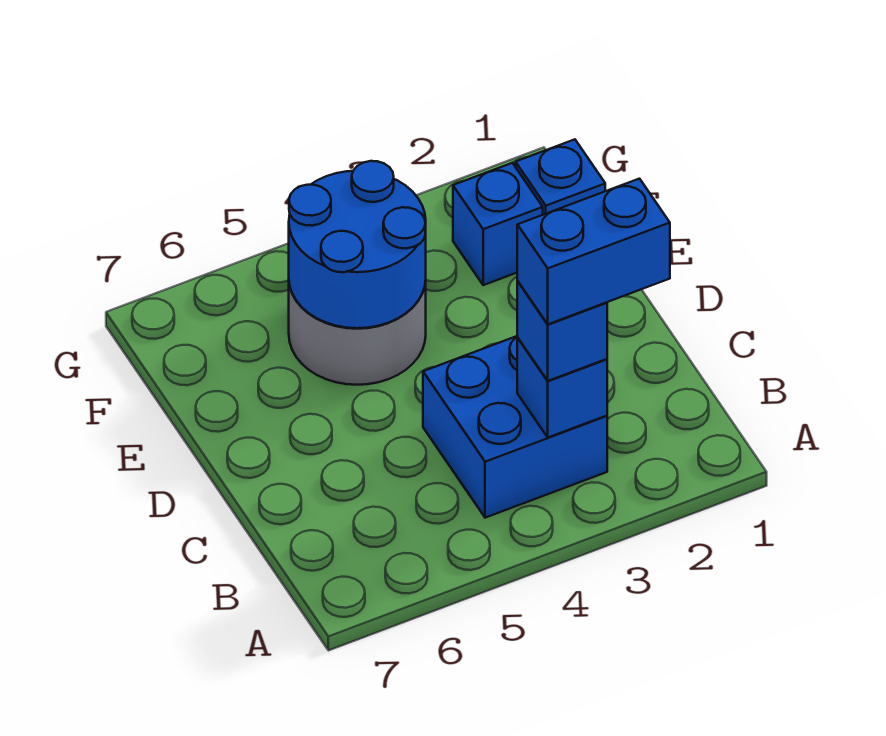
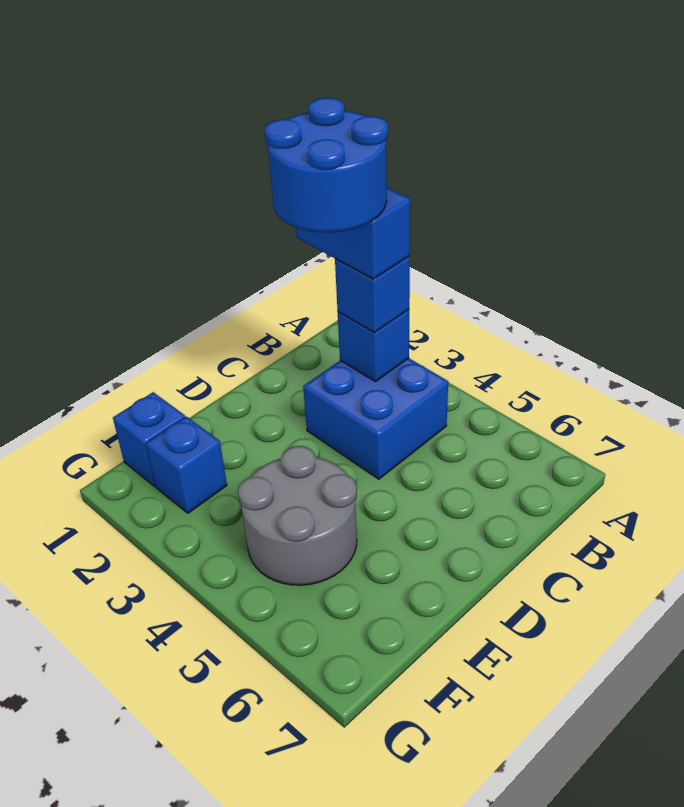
blue round brick E4:F5 level 2 -> blue round brick B2:C3 level 5

